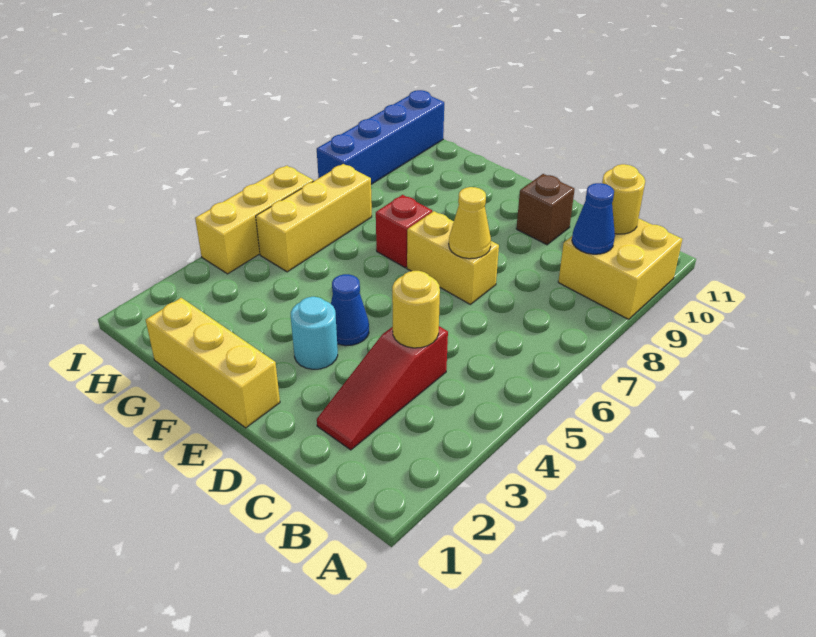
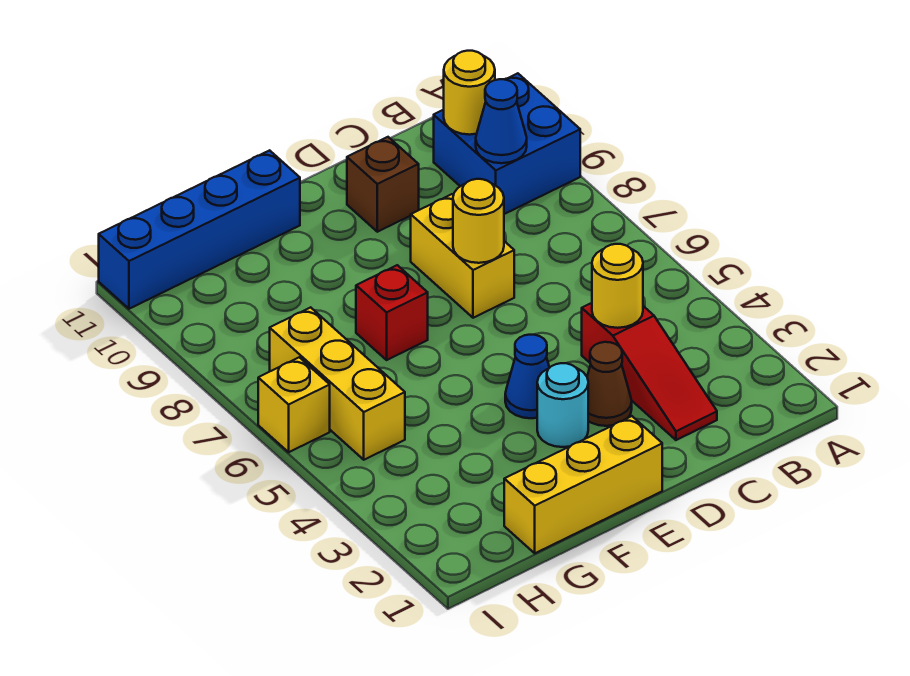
yellow brick A9:B10 level 1 -> blue brick A9:B10 level 1
none -> brown cone D3 level 1
yellow brick D7:E7 level 1 -> yellow brick D7:D8 level 1
yellow cone D7 level 2 -> yellow round brick D7 level 2
yellow brick I4:I6 level 1 -> yellow brick I6 level 1
blue brick I8:I11 level 1 -> blue brick F11:I11 level 1

